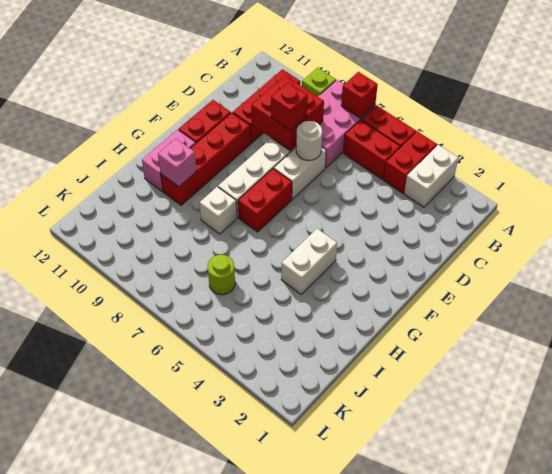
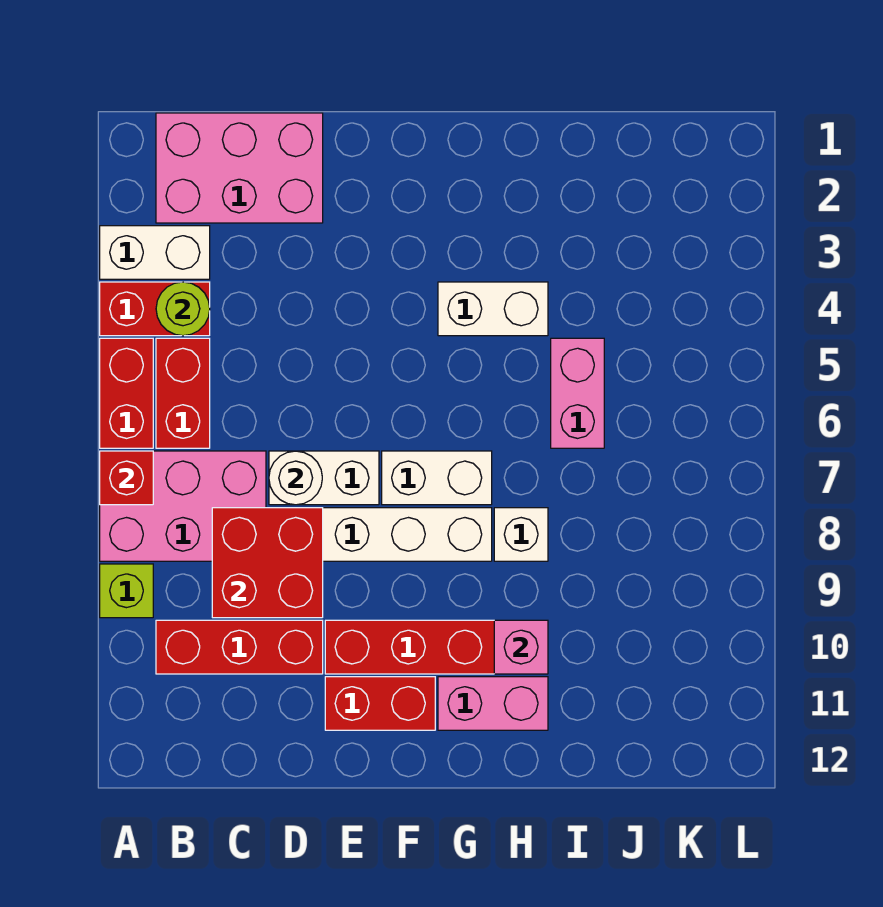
none -> pink brick B1:D2 level 1
red brick D8 level 3 -> none
red brick F7:G7 level 1 -> white brick F7:G7 level 1
none -> pink brick I5:I6 level 1
lime round brick J6 level 1 -> lime round brick B4 level 2

